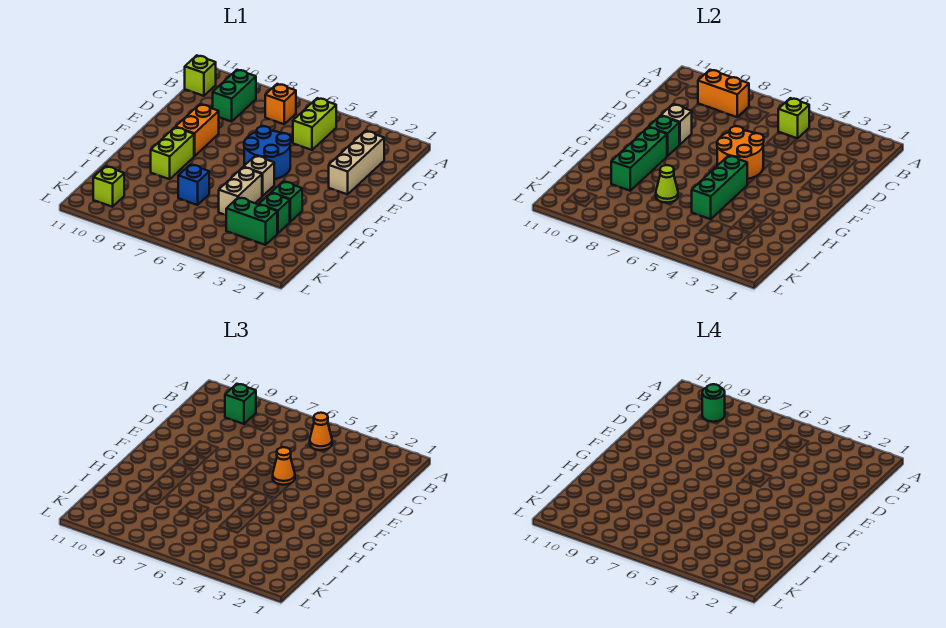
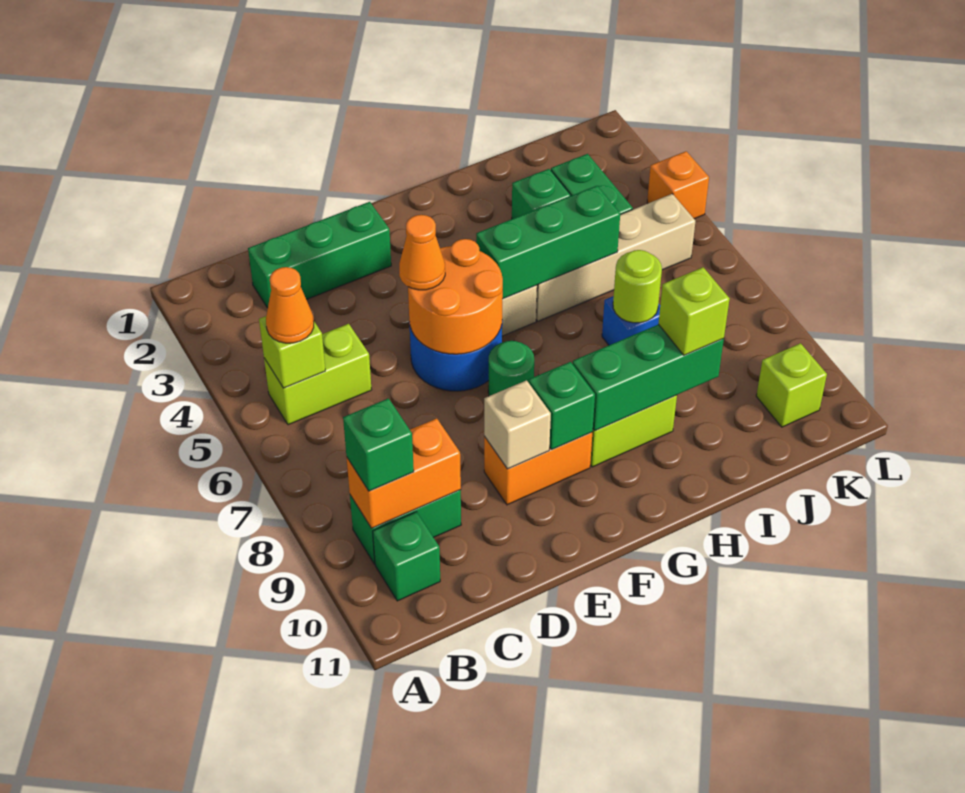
orange brick B7 level 1 -> orange brick L4 level 1
orange brick B8:B9 level 2 -> orange brick B9:C9 level 2
green round brick B9 level 4 -> green round brick F7 level 1
lime brick B11 level 1 -> lime brick I9 level 3
tan brick C2:E2 level 1 -> green brick C2:E2 level 1
green brick H3 level 1 -> green brick B10 level 1
tan brick H5:I5 level 1 -> tan brick H5:K5 level 1
lime cone I7 level 2 -> lime round brick I7 level 2

